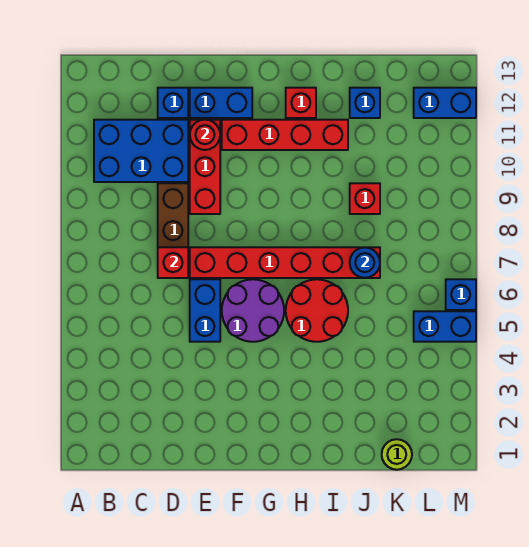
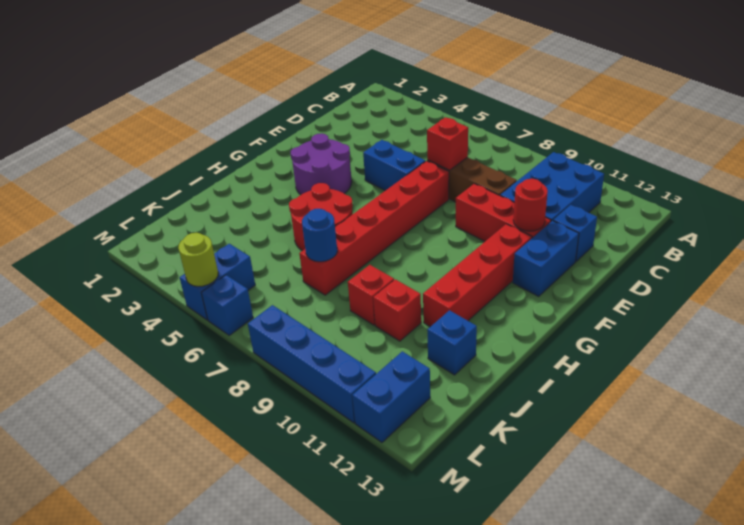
purple round brick F5:G6 level 1 -> purple round brick F3:G4 level 1
red brick H12 level 1 -> red brick J10 level 1
lime round brick K1 level 1 -> lime round brick M5 level 2
none -> blue brick M8:M11 level 1

